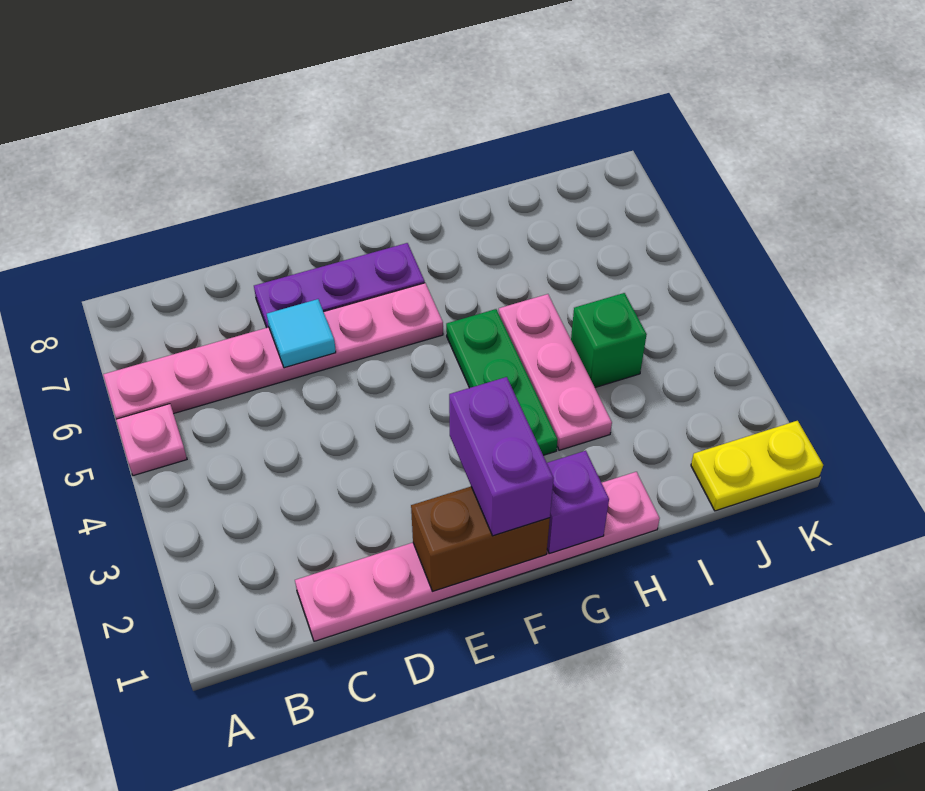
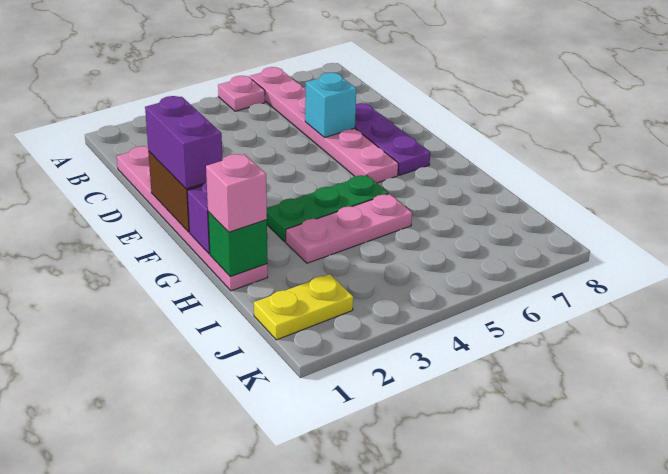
cyan tile D6 level 2 -> cyan brick D6 level 2
purple brick F1:F2 level 3 -> purple brick E1:F1 level 3
none -> pink brick H1 level 3
green brick I4 level 1 -> green brick H1 level 2
yellow plate J1:K1 level 1 -> yellow plate J1:J2 level 1

